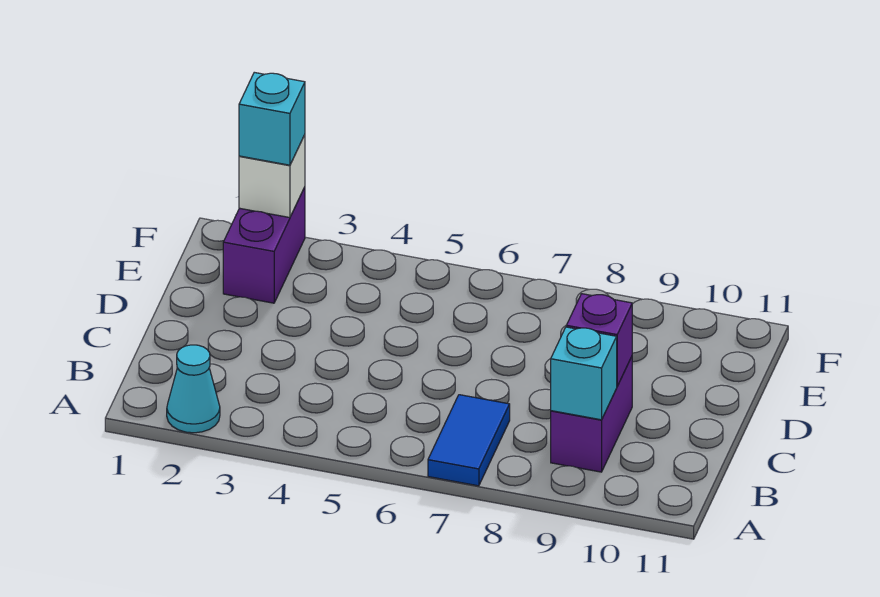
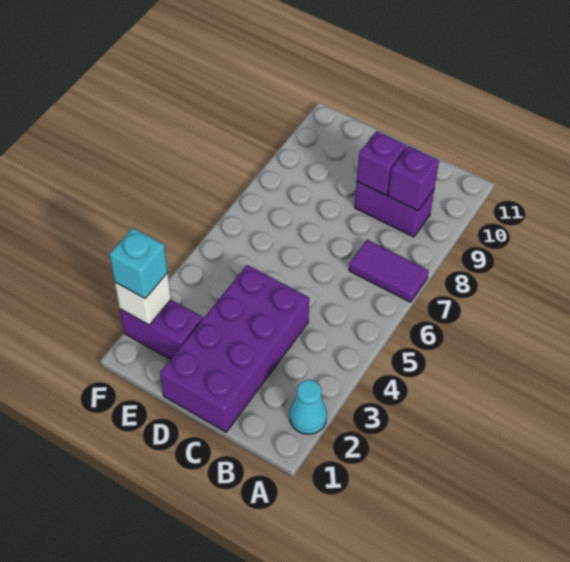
blue tile A7:B7 level 1 -> purple tile A7:B7 level 1
cyan brick B9 level 2 -> purple brick B9 level 2
none -> purple brick C1:D4 level 1

